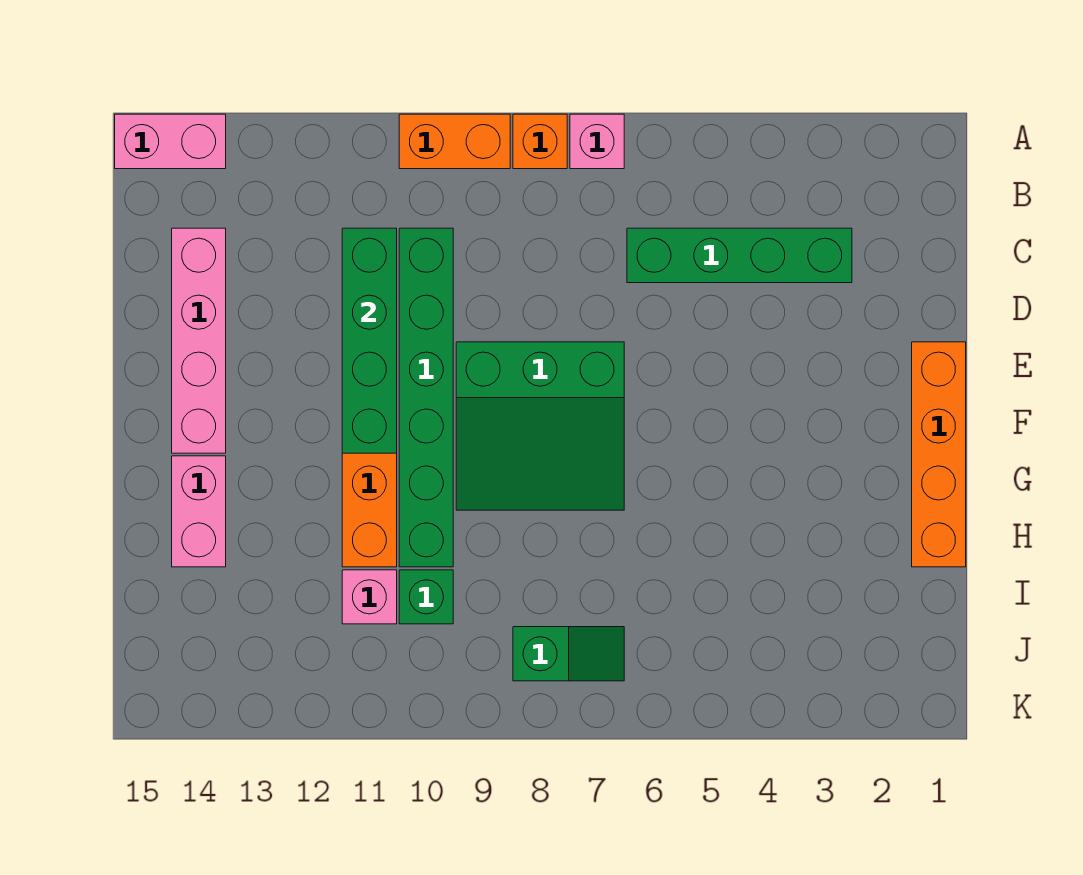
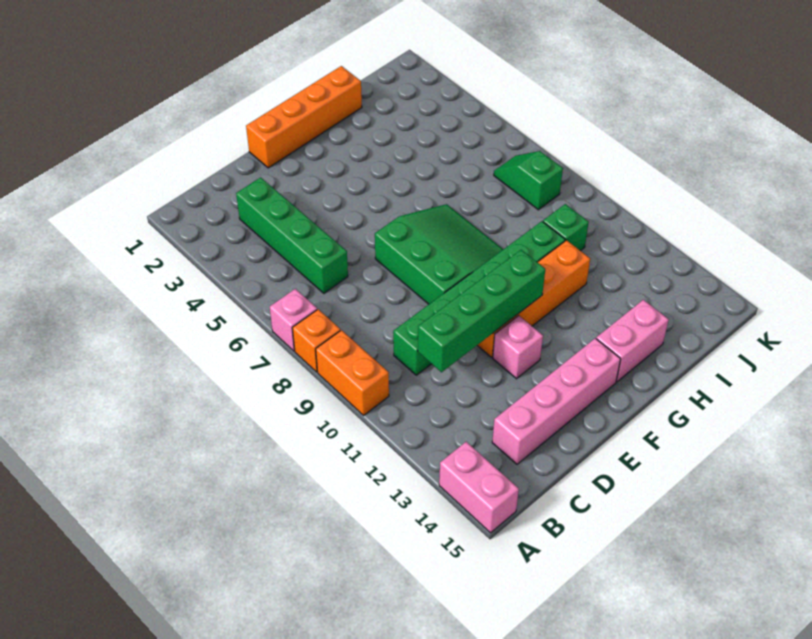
pink brick I11 level 1 -> pink brick E12 level 1

